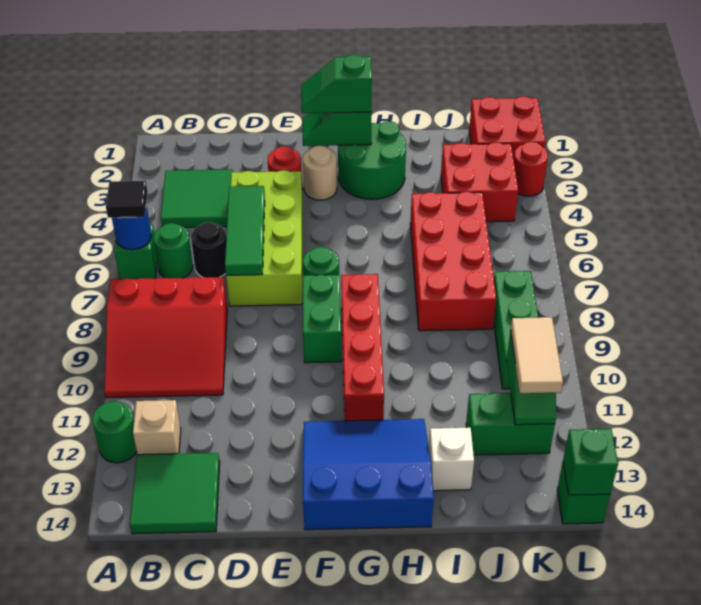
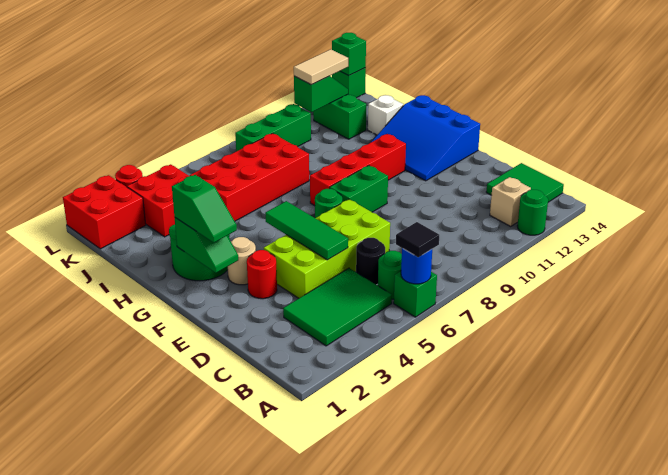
red slope A8:C10 level 1 top 8 -> none
green tile B3:C4 level 1 -> green tile B3:C5 level 1
green tile D5:D7 level 2 -> green tile D5:F5 level 2

